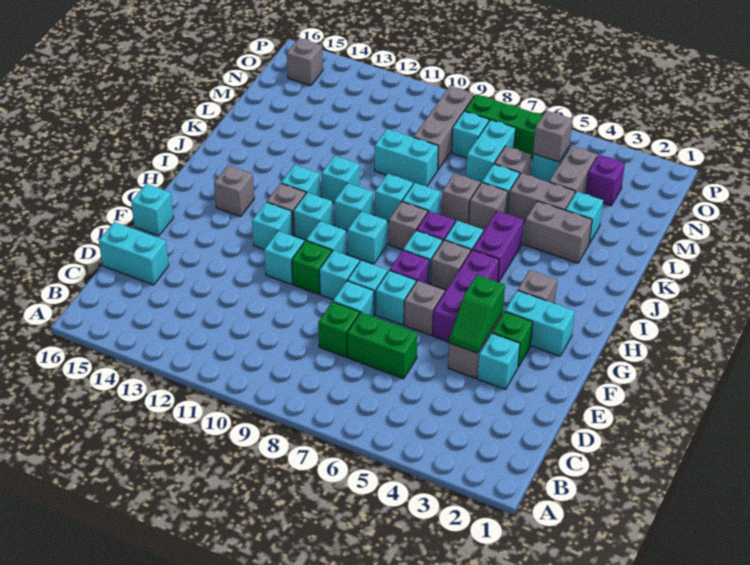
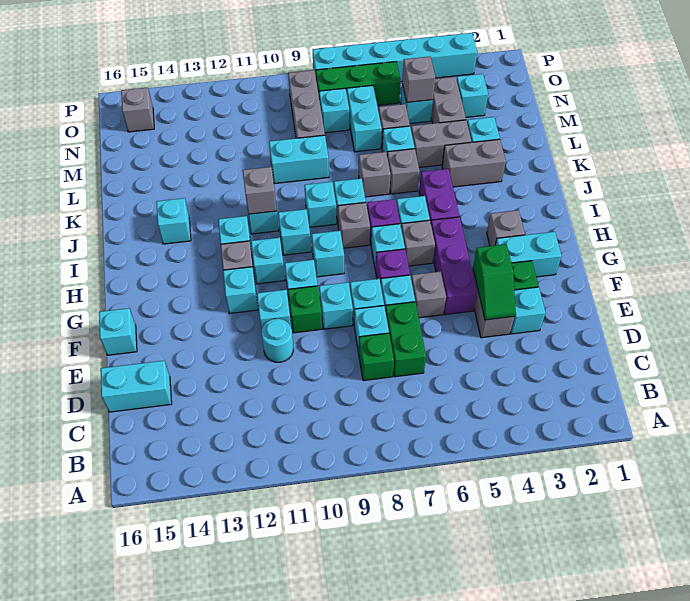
green brick D6:D7 level 1 -> green brick D7:E7 level 1
none -> cyan round brick E11 level 1
grey brick H14 level 1 -> grey brick J11 level 2
none -> cyan brick J14 level 1
purple brick N3 level 1 -> cyan brick N3 level 1
none -> cyan brick P3:P8 level 1

